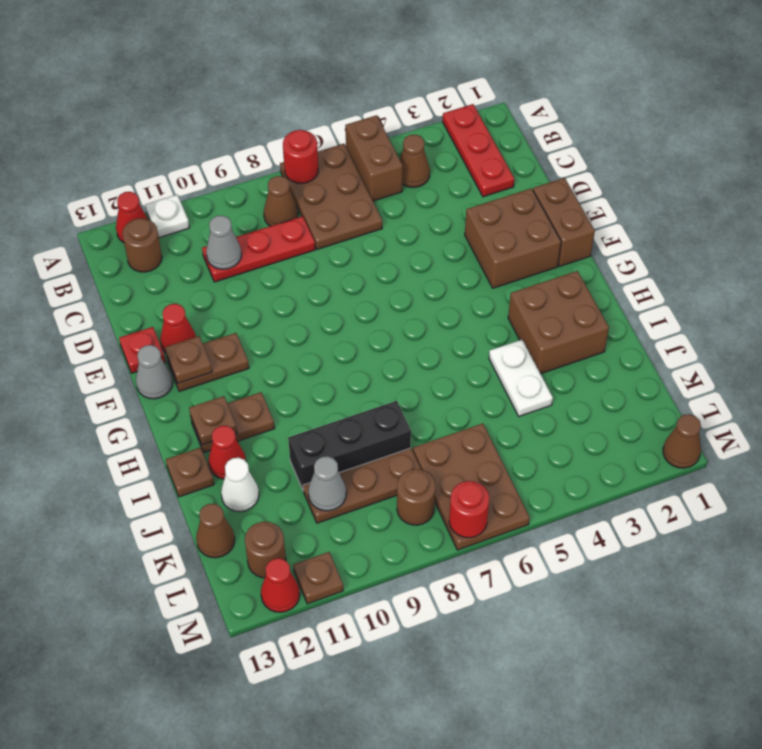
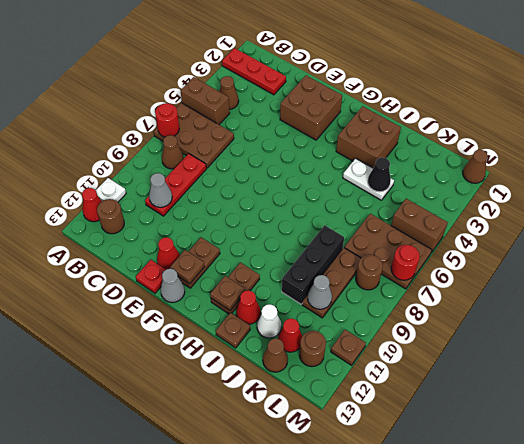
brown brick E1:F1 level 1 -> brown brick L5:M5 level 1
none -> black cone J4 level 2
red cone M12 level 1 -> red cone K12 level 1

